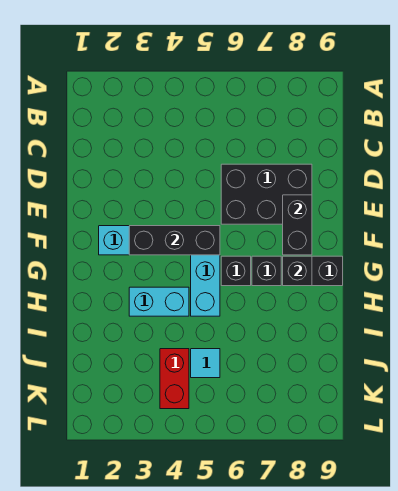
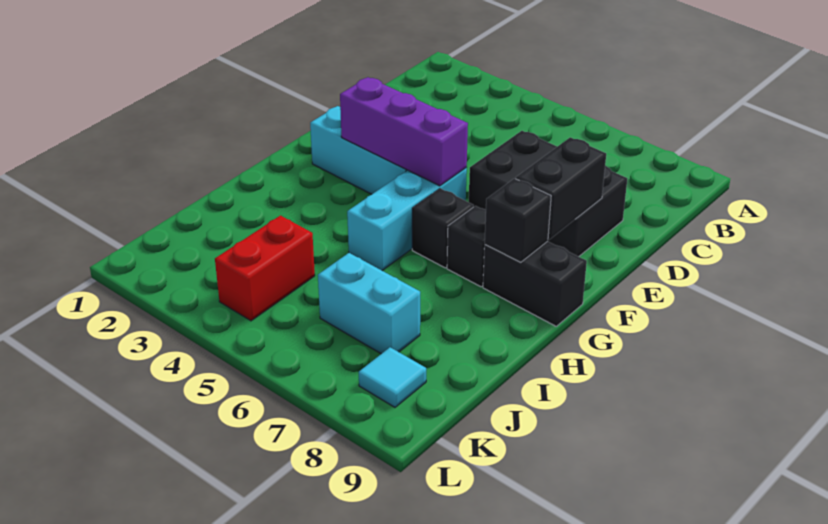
black brick F3:F5 level 2 -> purple brick F3:F5 level 2
cyan brick H3:H4 level 1 -> cyan brick J6:J7 level 1
cyan tile J5 level 1 -> cyan tile K8 level 1

